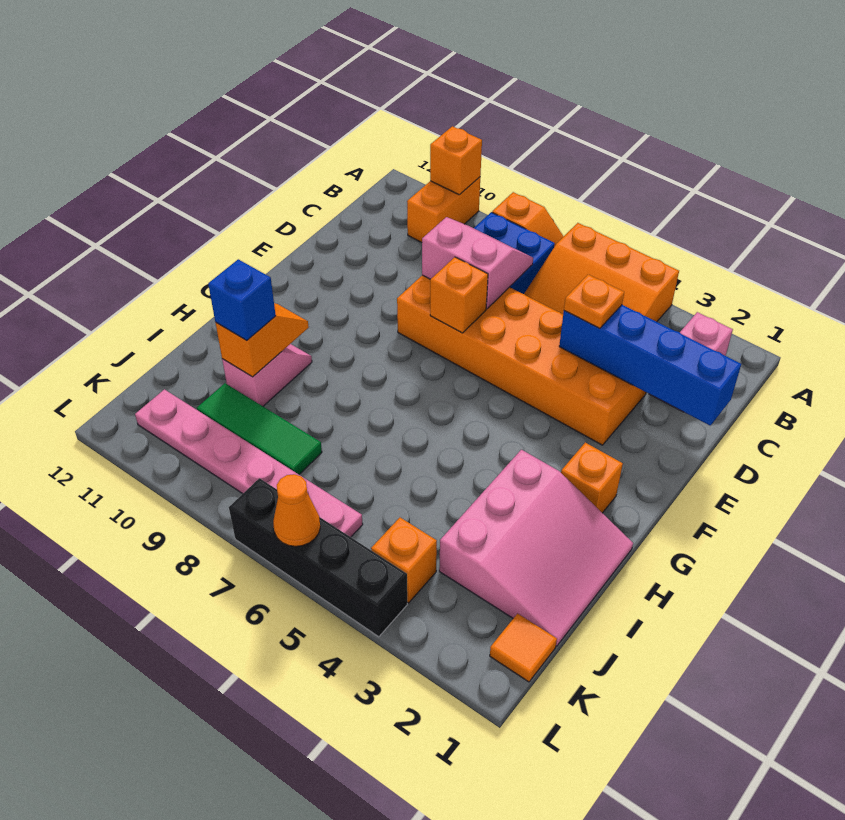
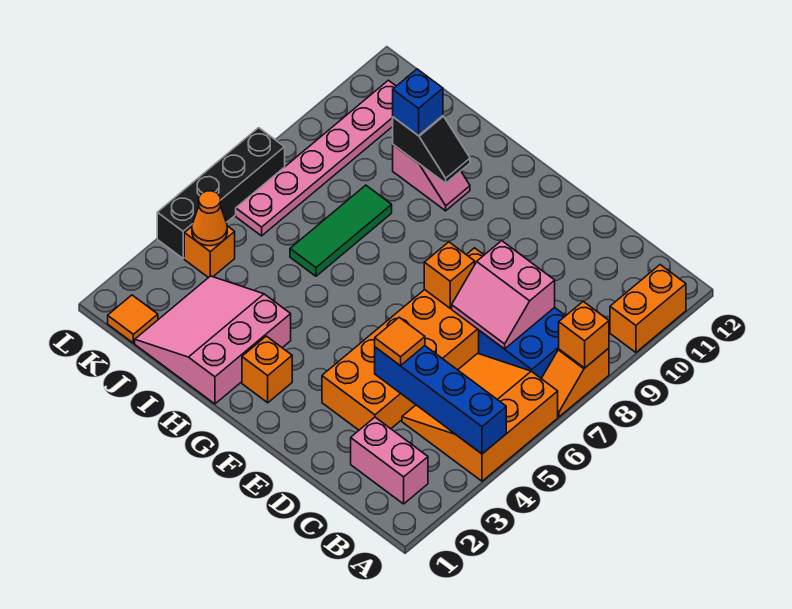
orange brick A10:B10 level 1 -> orange brick A10:A11 level 1
orange brick A10 level 2 -> orange brick A8 level 2
pink slope C7:D8 level 2 top D -> pink slope C7:D8 level 2 top 8
blue brick D1:D4 level 2 -> blue brick A4:D4 level 2
orange plate D4 level 3 -> orange tile D4 level 3
pink slope H1:J3 level 1 top 3 -> pink slope H1:J3 level 1 top H
orange slope H10:I10 level 2 top I -> black slope H10:I10 level 2 top I
green tile J8:J10 level 1 -> green tile I6:I8 level 1
orange cone L6 level 2 -> orange cone K4 level 2

